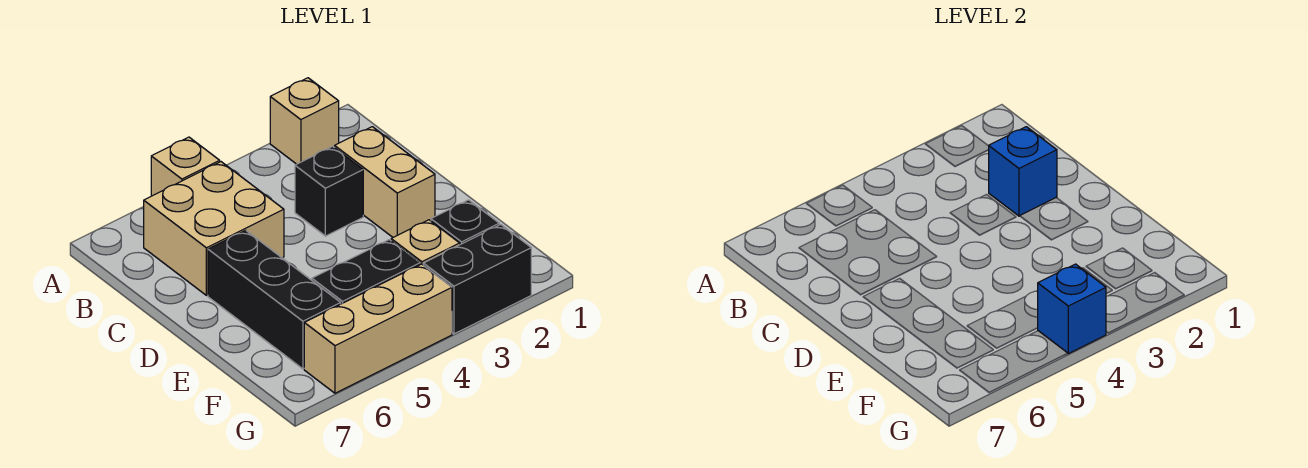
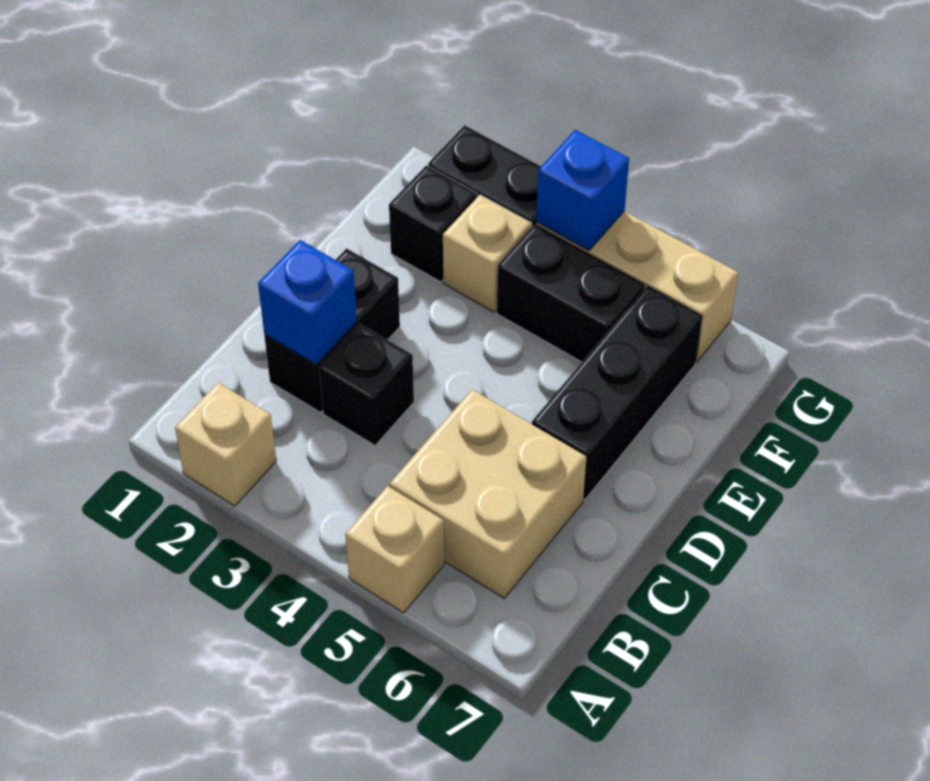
tan brick C2:D2 level 1 -> black brick C2:D2 level 1

